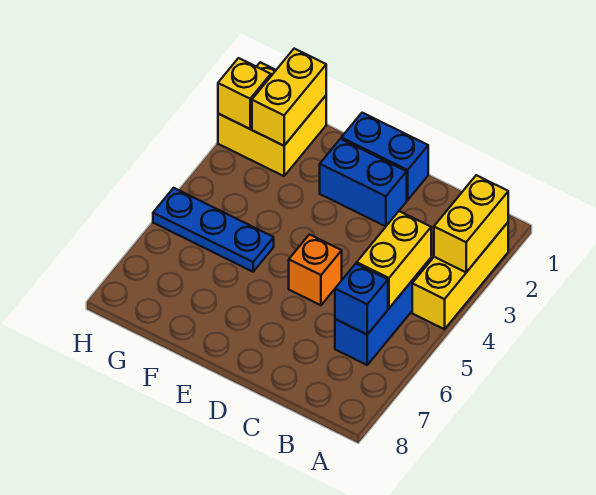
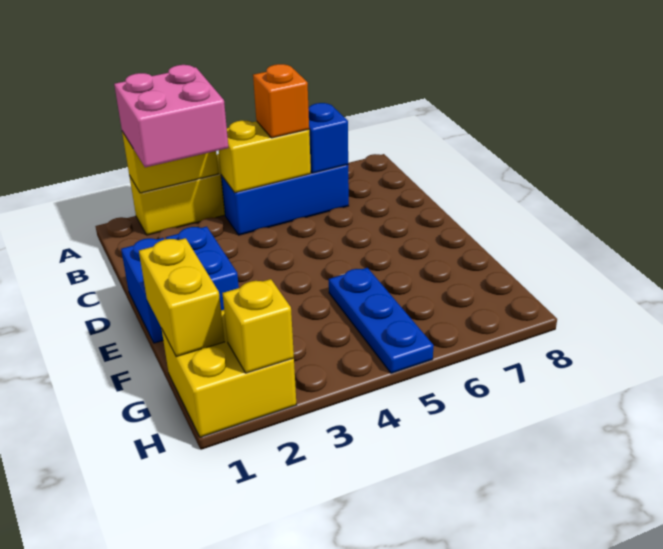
none -> pink brick A2:B3 level 3
orange brick D5 level 1 -> orange brick B5 level 3
yellow brick G1:G2 level 2 -> yellow brick F1:G1 level 2

